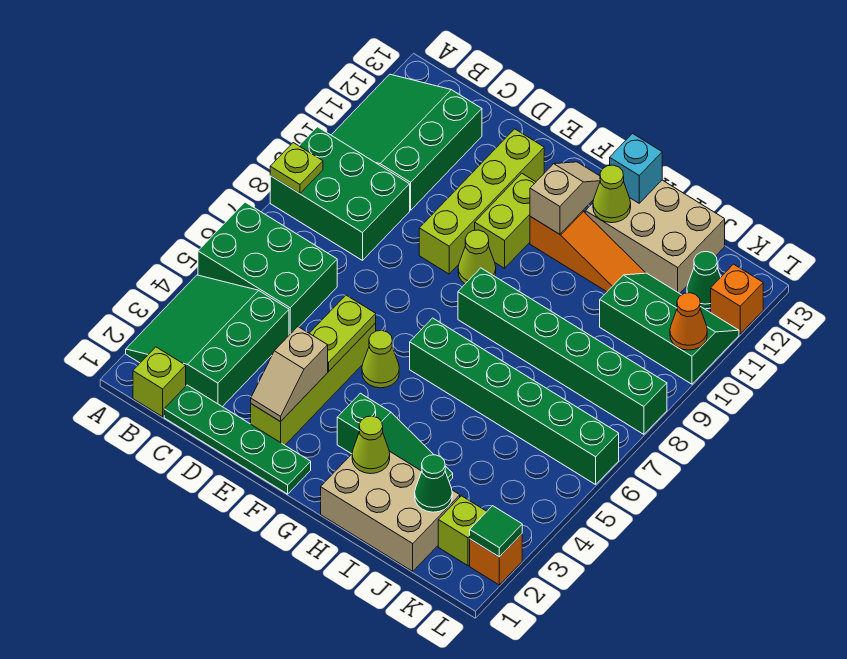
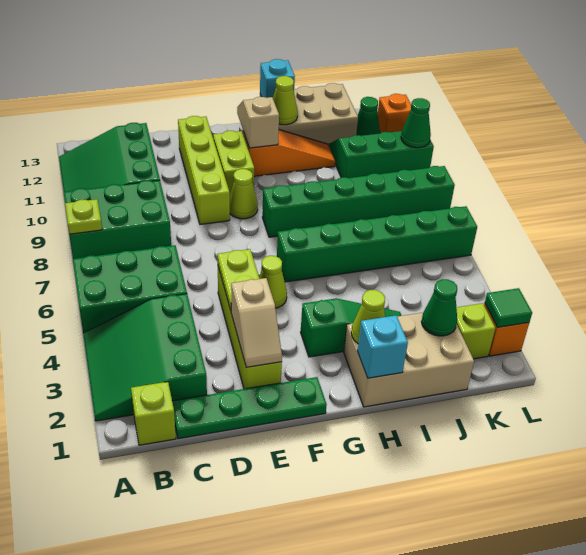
none -> cyan brick H1 level 2
orange cone L10 level 2 -> green cone L10 level 2

